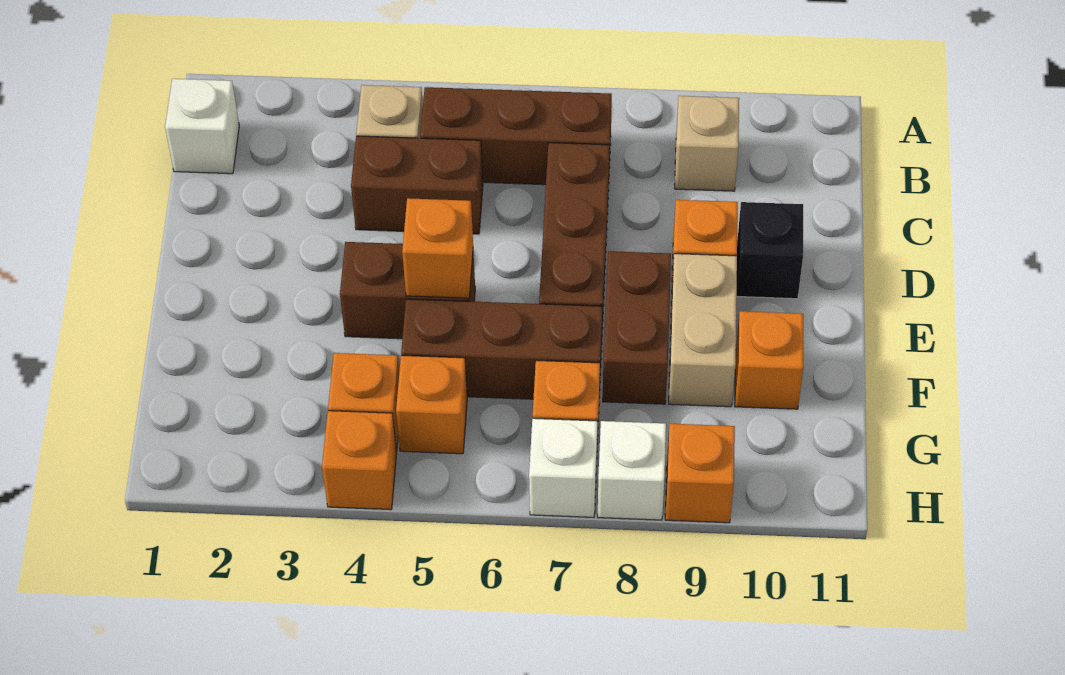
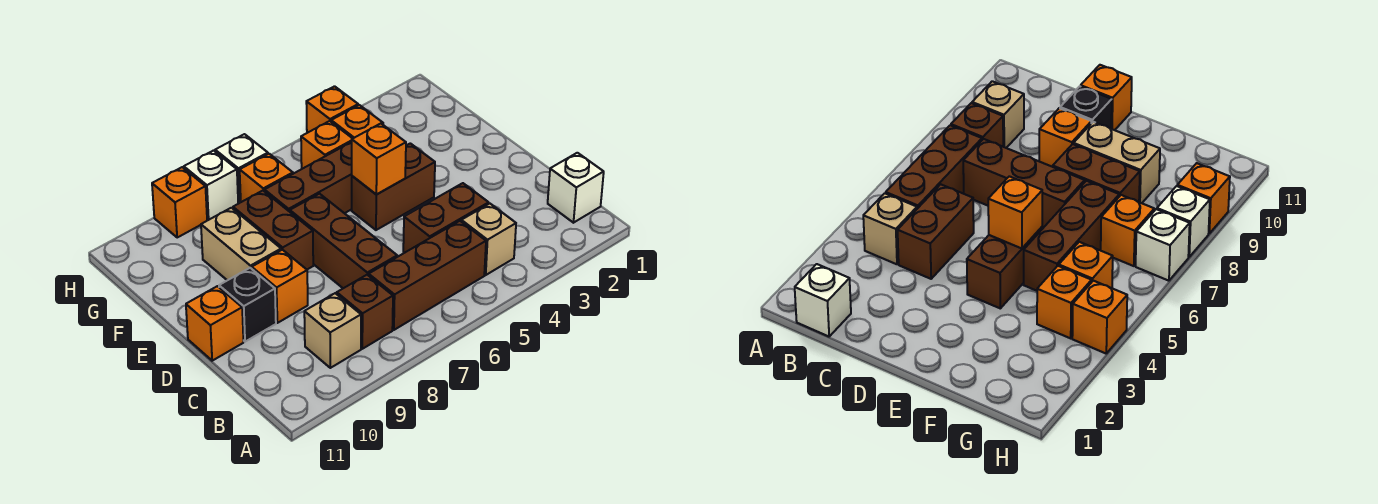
none -> brown brick B8 level 1
orange brick F10 level 1 -> orange brick D11 level 1

